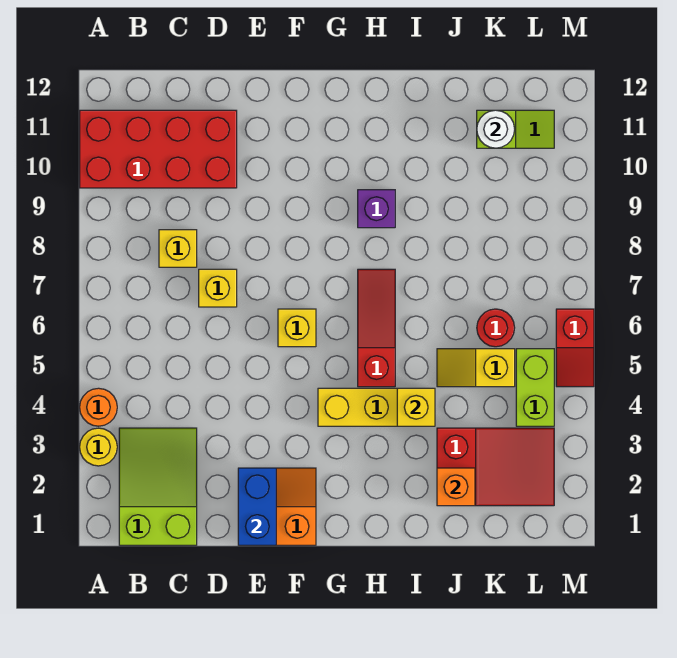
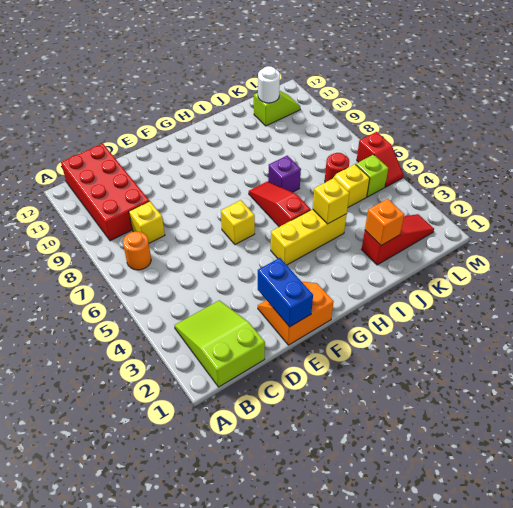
yellow round brick A3 level 1 -> none
orange round brick A4 level 1 -> orange round brick B7 level 1
red brick A10:D11 level 1 -> red brick B9:C12 level 1
yellow brick D7 level 1 -> none
purple brick H9 level 1 -> purple brick I7 level 1
red slope J2:L3 level 1 top J -> red slope J2:L2 level 1 top J
lime brick L4:L5 level 1 -> lime brick L5 level 1

